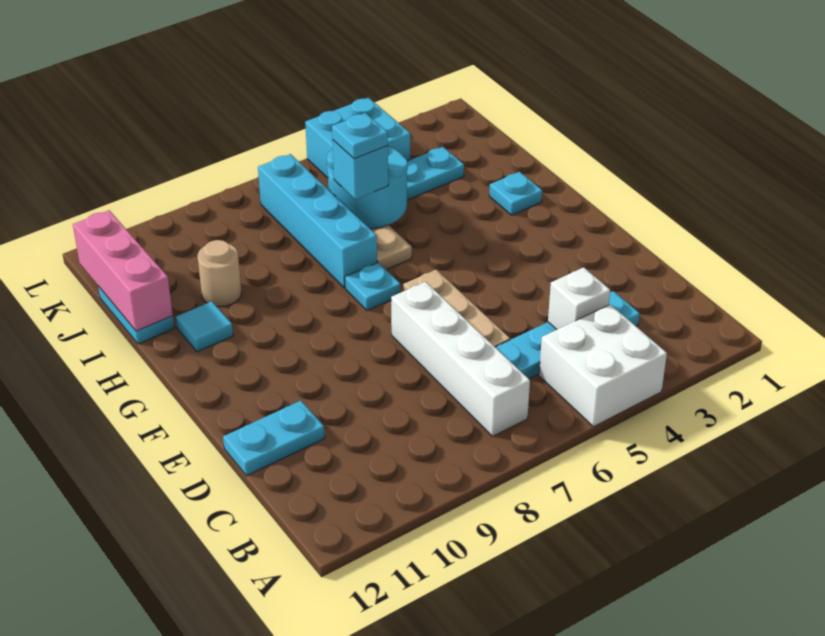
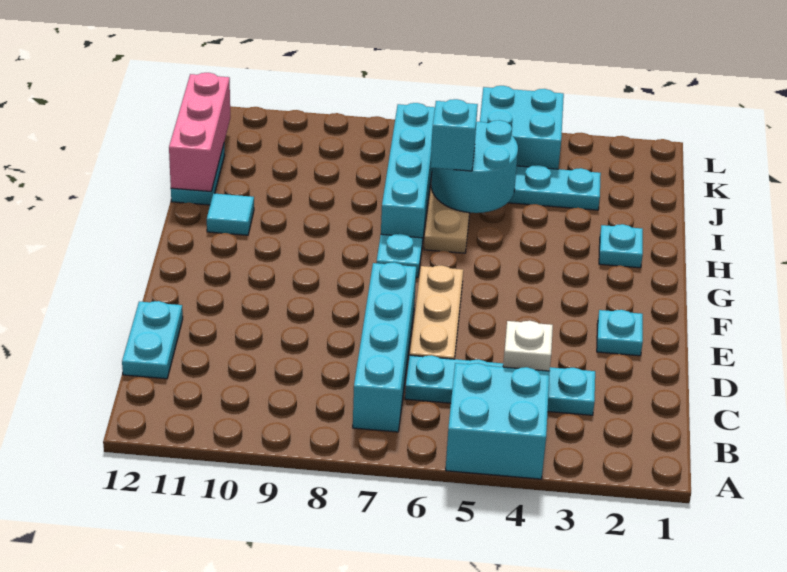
white brick A4:B5 level 1 -> cyan brick A4:B5 level 1
white brick B7:E7 level 1 -> cyan brick B7:E7 level 1
cyan plate D11:D12 level 1 -> cyan plate C12:D12 level 1
cyan plate I6 level 4 -> cyan plate E2 level 1
tan round brick I10 level 1 -> none

